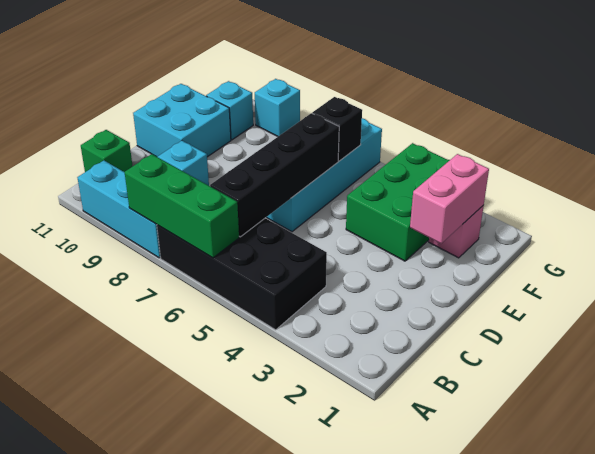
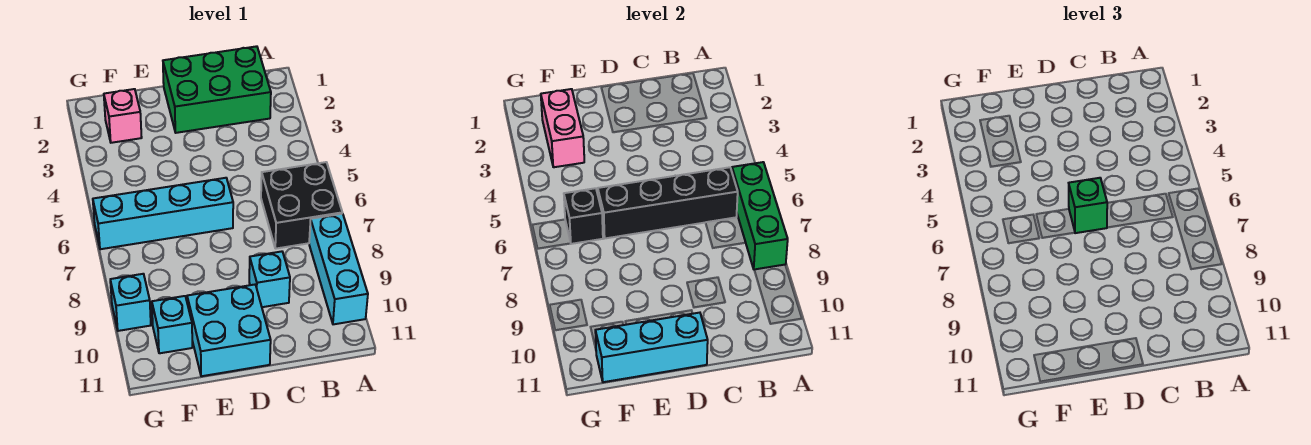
black brick A4:B7 level 1 -> black brick A6:B7 level 1
green brick B11 level 1 -> green brick D6 level 3
none -> cyan brick D11:F11 level 2
pink brick E2:F2 level 2 -> pink brick F2:F3 level 2
green brick E3:G4 level 1 -> green brick B1:D2 level 1

